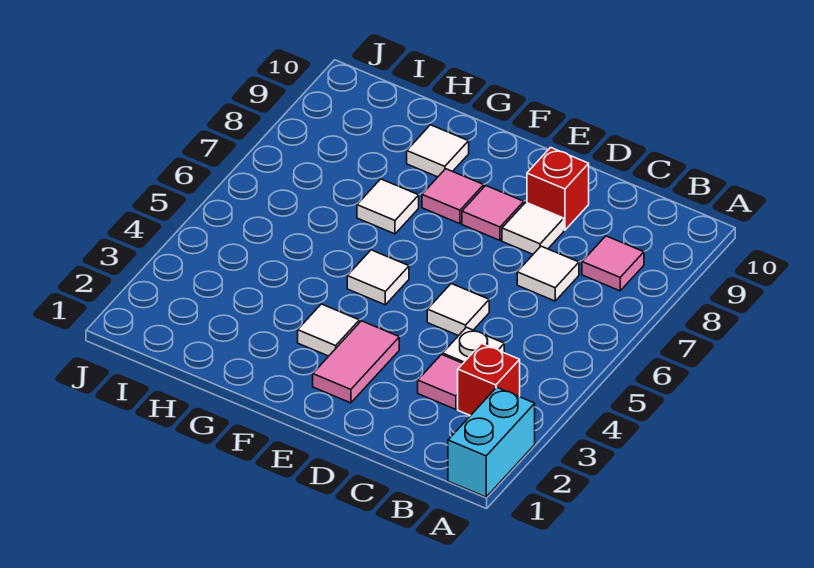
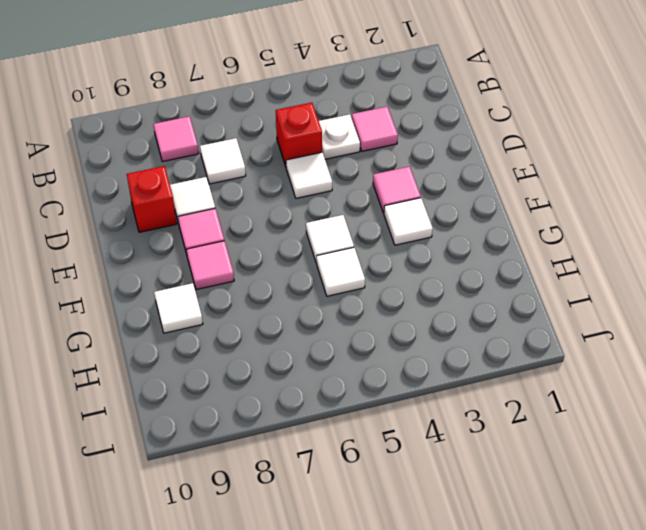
cyan brick A1:A2 level 1 -> none
red brick B3 level 1 -> red brick C5 level 1
pink tile E2:E3 level 1 -> pink tile E3 level 1
white tile G7 level 1 -> white tile G5 level 1

